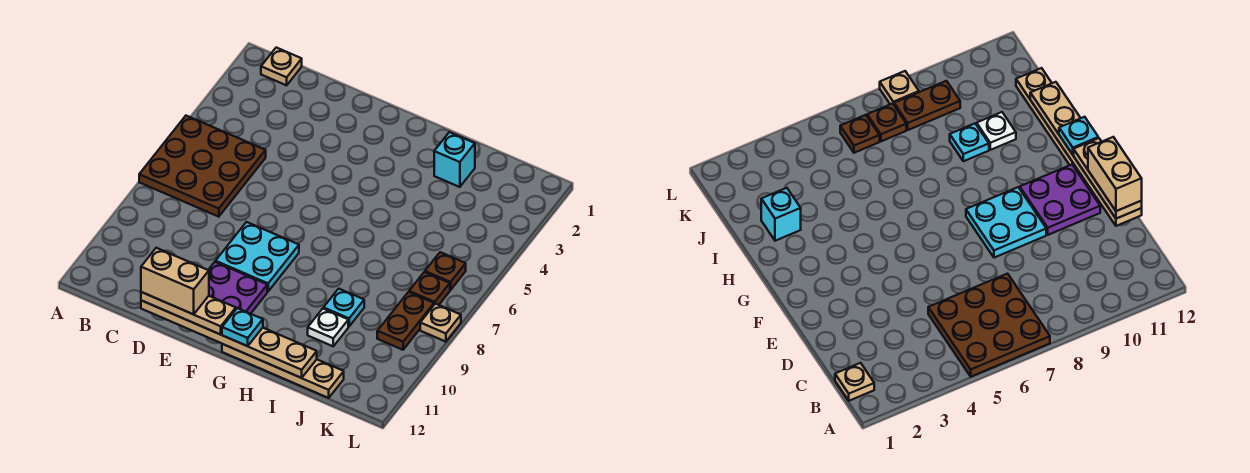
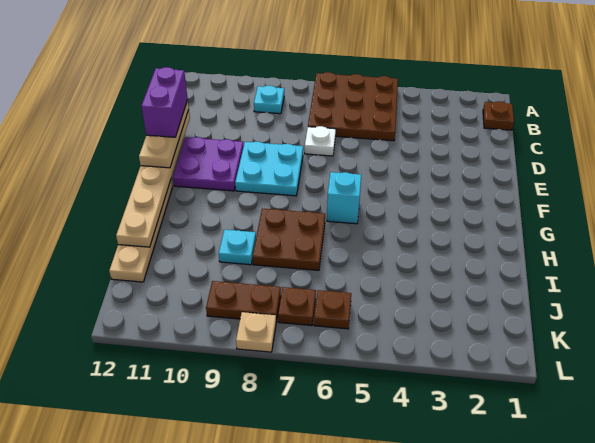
tan plate B1 level 1 -> brown plate B1 level 1
tan brick D12:E12 level 4 -> purple brick D12:E12 level 4
cyan plate G12 level 3 -> cyan plate B9 level 1
none -> brown plate H7:I8 level 1
cyan brick I2 level 1 -> cyan brick G6 level 1
white plate I10 level 1 -> white plate D7 level 1

